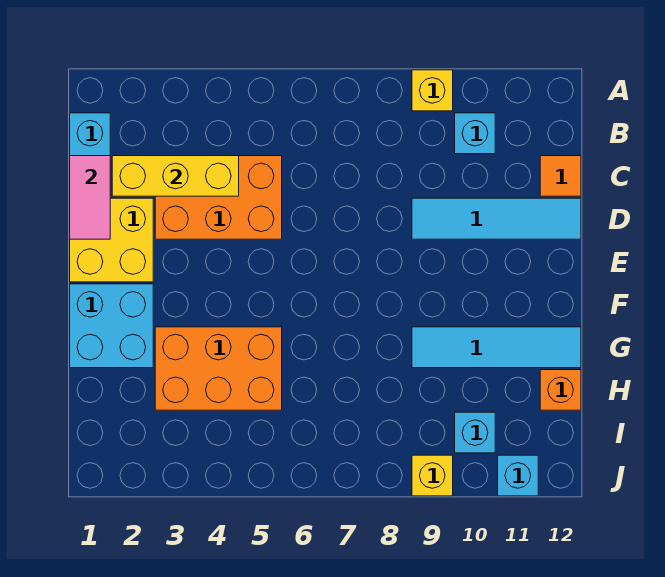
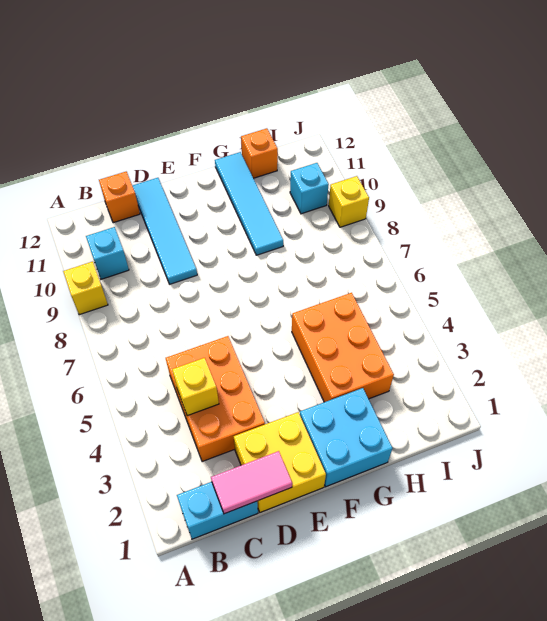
yellow brick C2:C4 level 2 -> yellow brick C4 level 2
orange tile C12 level 1 -> orange brick C12 level 1
cyan brick J11 level 1 -> none

